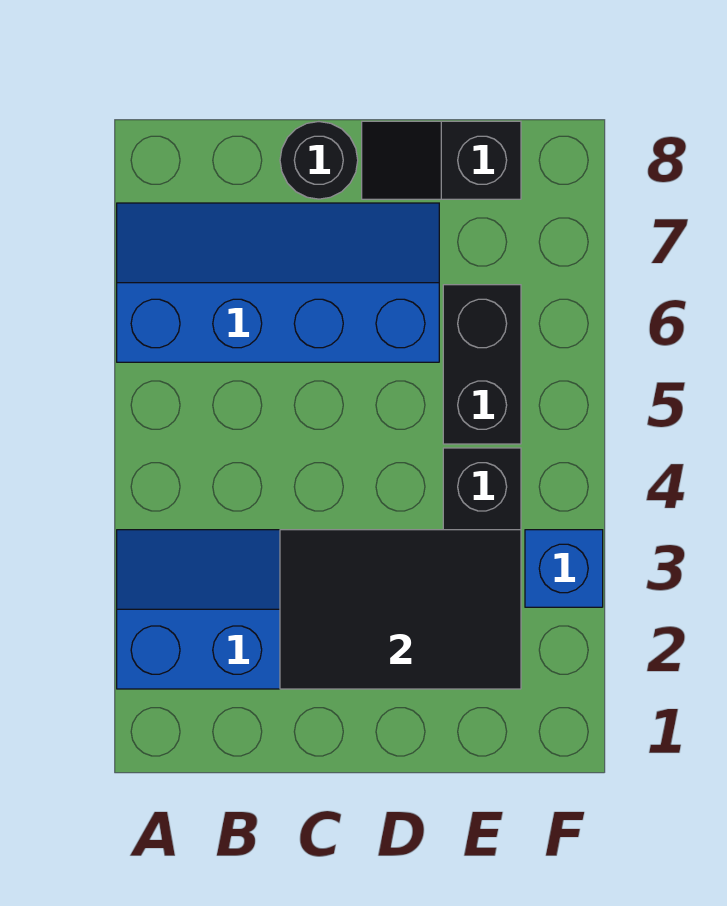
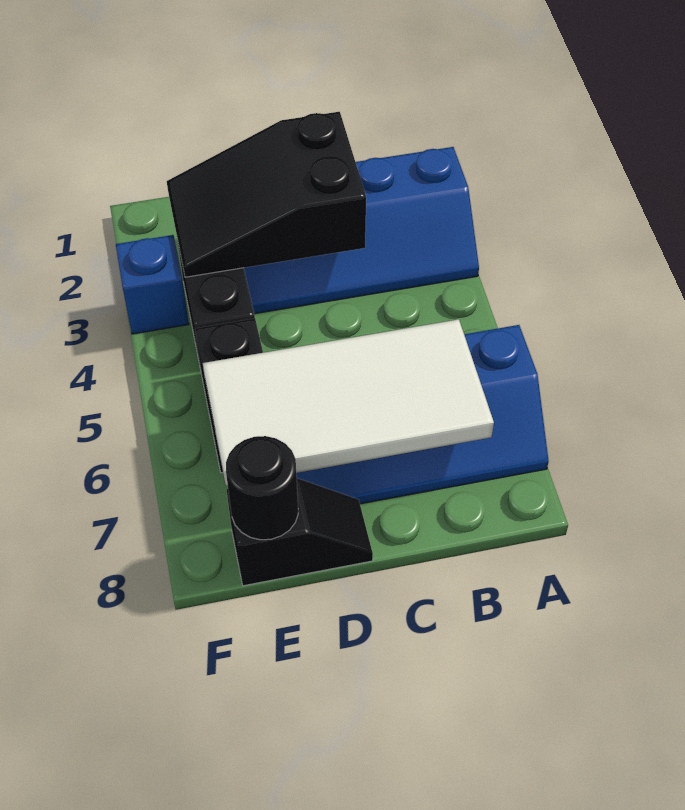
none -> white tile B6:E7 level 2
black tile C2:E3 level 2 -> black slope C2:E3 level 2 top C
black round brick C8 level 1 -> black round brick E8 level 2

